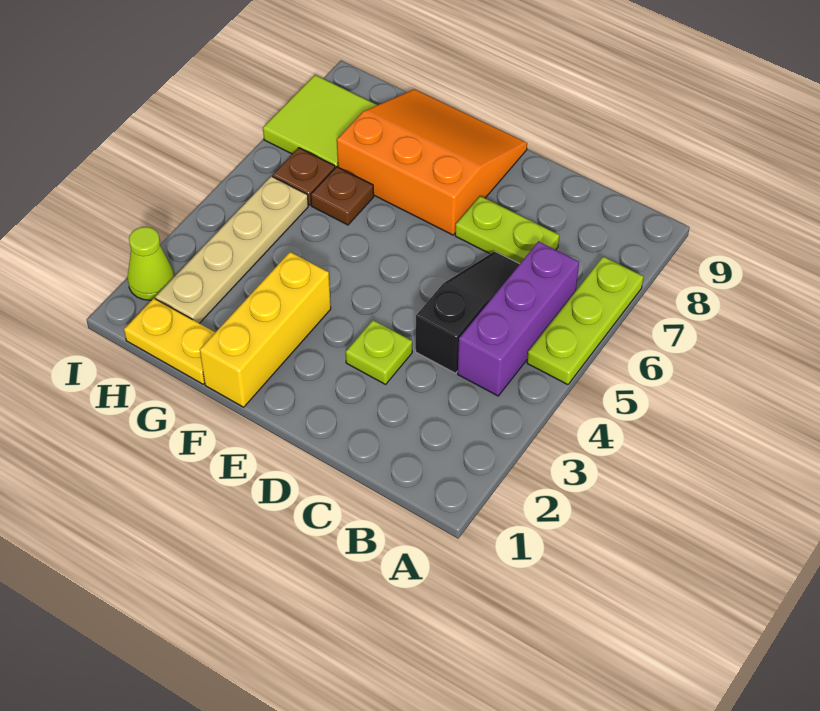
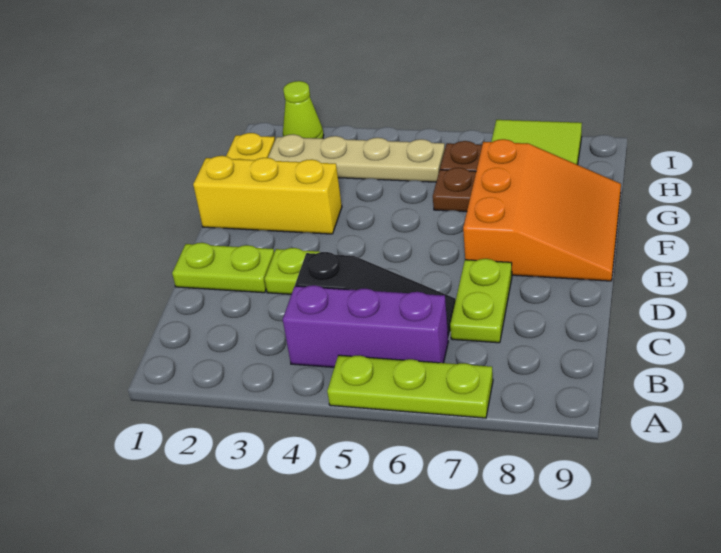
none -> lime plate D1:D2 level 1

